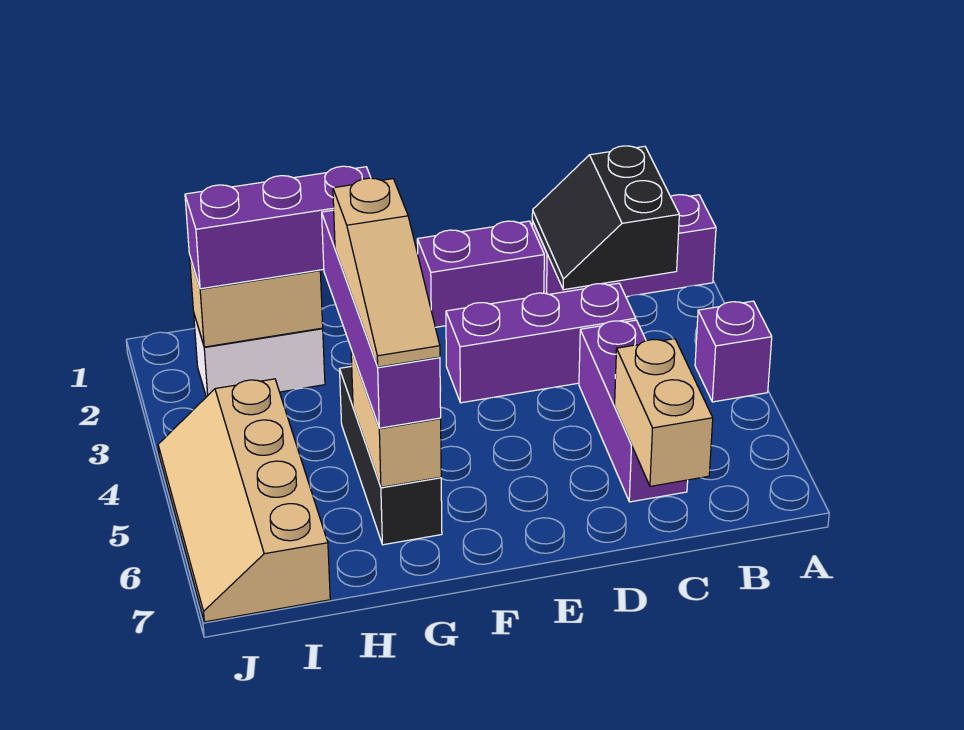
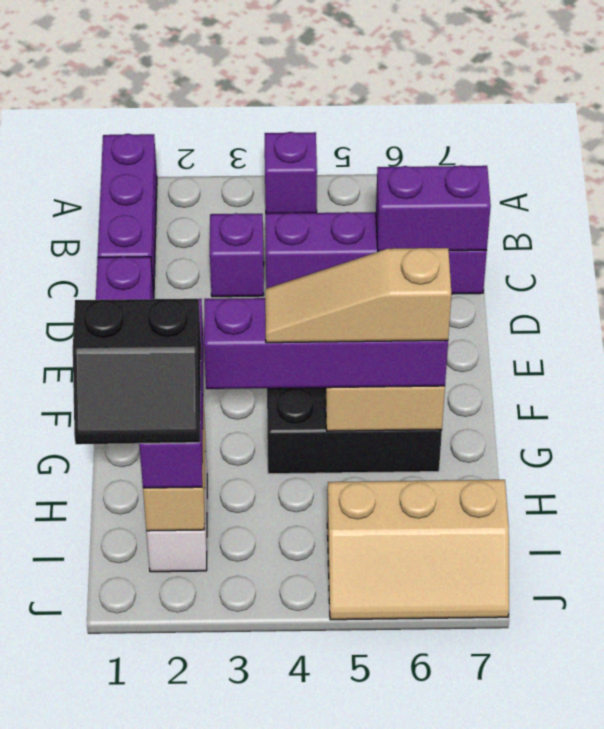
black slope B1:C2 level 2 top B -> black slope H1:I2 level 4 top H
purple brick C3:E3 level 1 -> purple brick C3 level 1
purple brick C4:C6 level 1 -> purple brick C4:C7 level 1
tan brick C6:C7 level 2 -> purple brick C6:C7 level 2
tan slope G4:G6 level 4 top 4 -> tan slope G4:G6 level 4 top 6
tan slope I4:J7 level 1 top I -> tan slope I5:J7 level 1 top I

